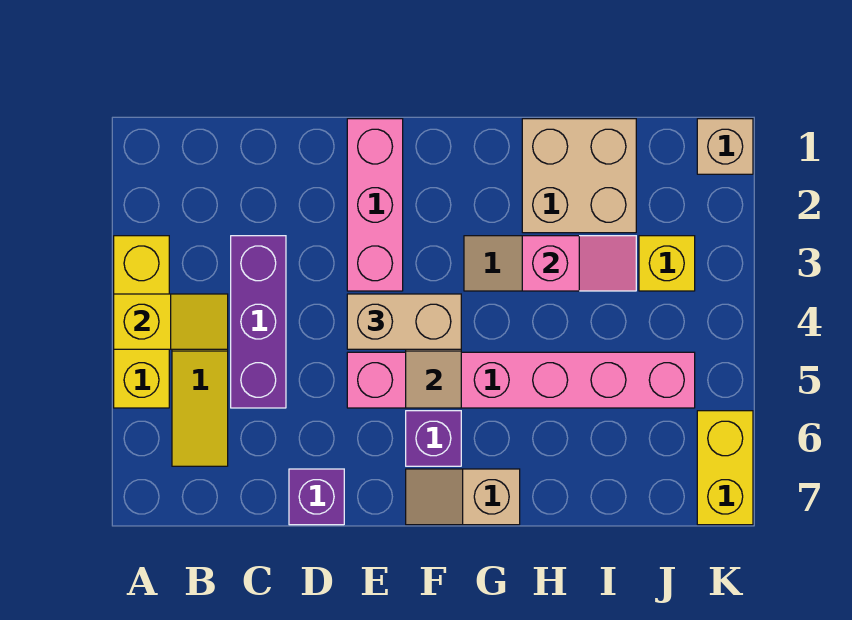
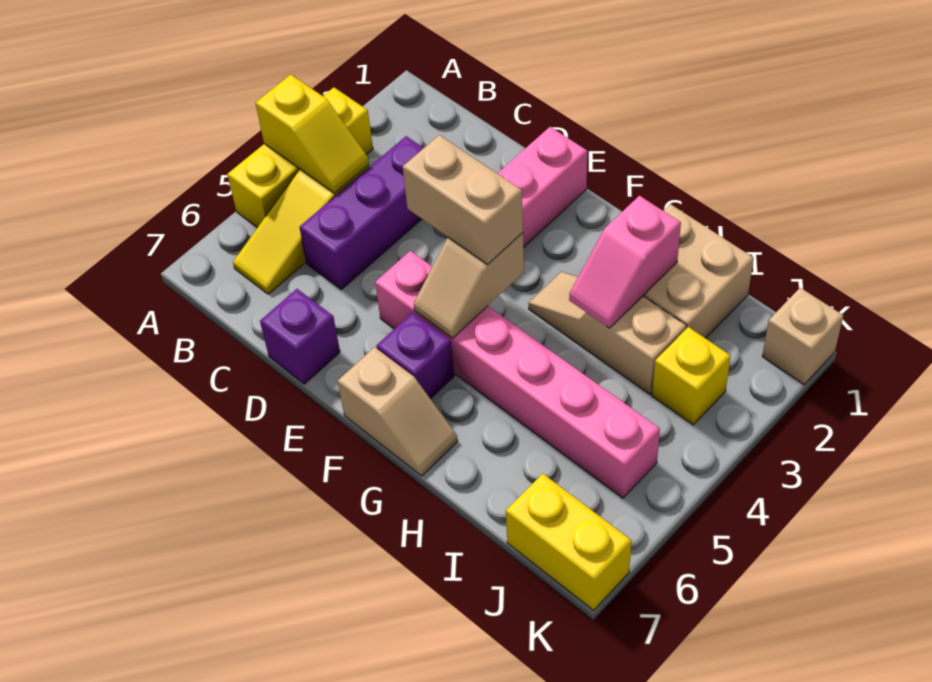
tan slope F7:G7 level 1 top G -> tan slope F7:G7 level 1 top F
pink slope H3:I3 level 2 top H -> pink slope H2:H3 level 2 top 2
yellow brick K6:K7 level 1 -> yellow brick J7:K7 level 1

